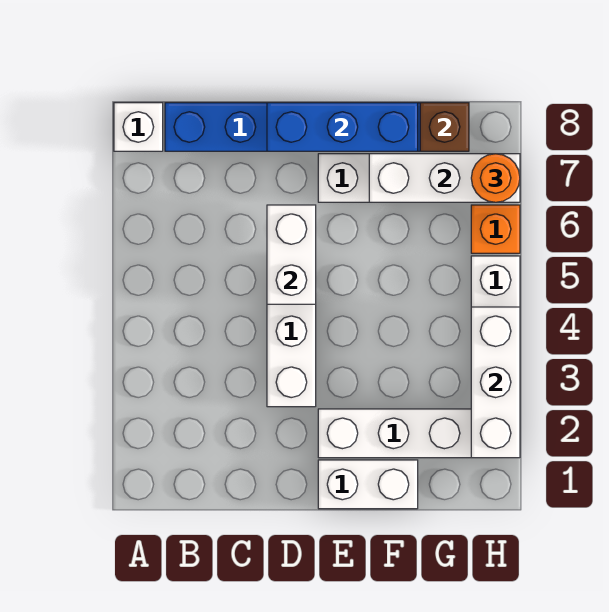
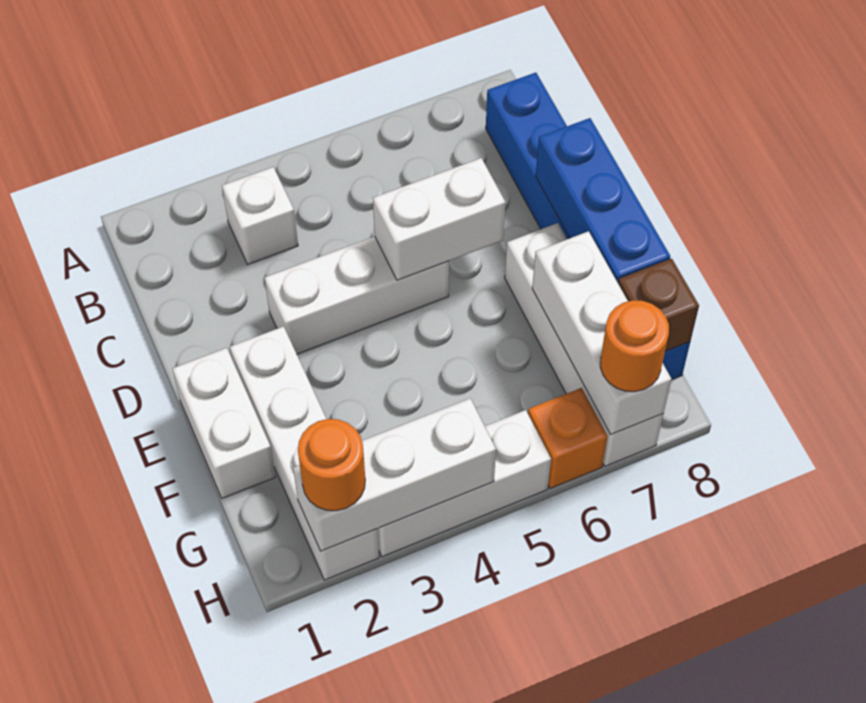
white brick A8 level 1 -> white brick B3 level 1
none -> orange round brick H2 level 3

